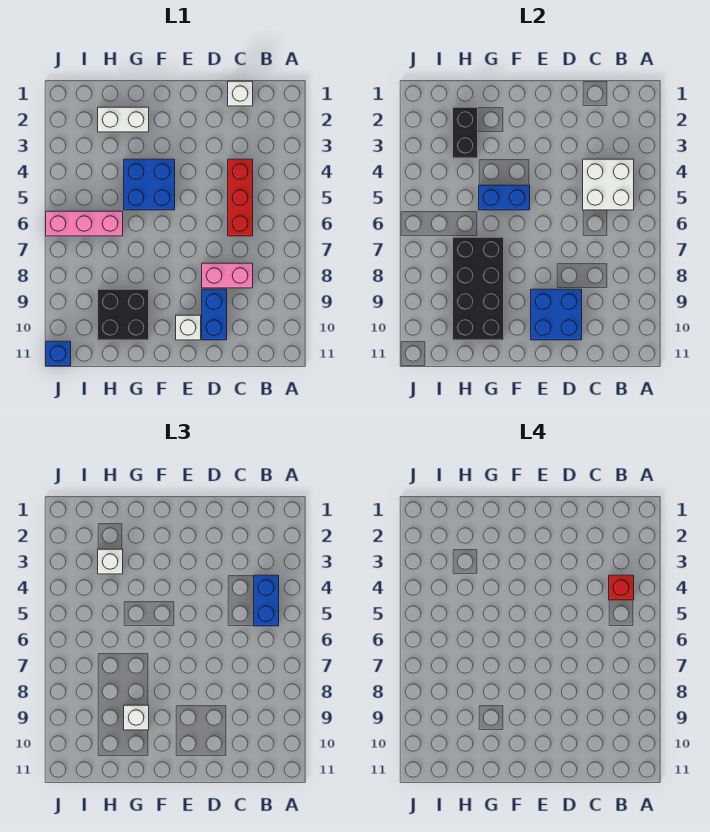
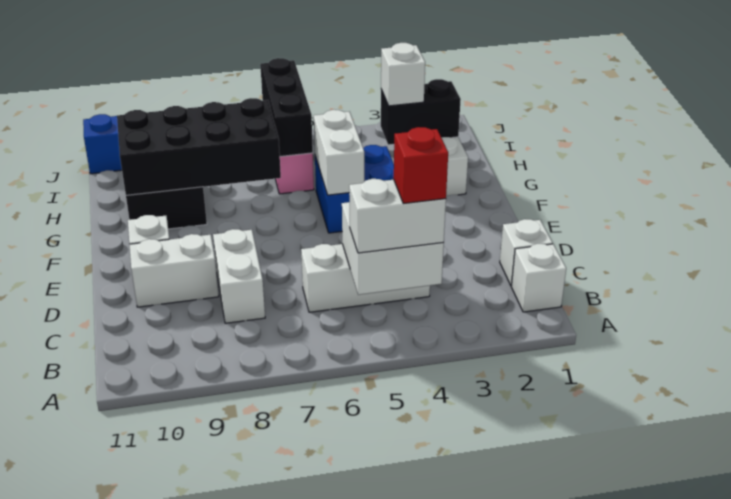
blue brick B4:B5 level 3 -> white brick B4:B5 level 3
red brick C4:C6 level 1 -> white brick C4:C6 level 1
pink brick C8:D8 level 1 -> white brick C8:D8 level 1
blue brick D9:D10 level 1 -> white brick D9:D10 level 1
blue brick D9:E10 level 2 -> none
blue brick F5:G5 level 2 -> white brick F5:G5 level 2
white brick G9 level 3 -> white brick B1 level 1
none -> black brick H6:J6 level 2

